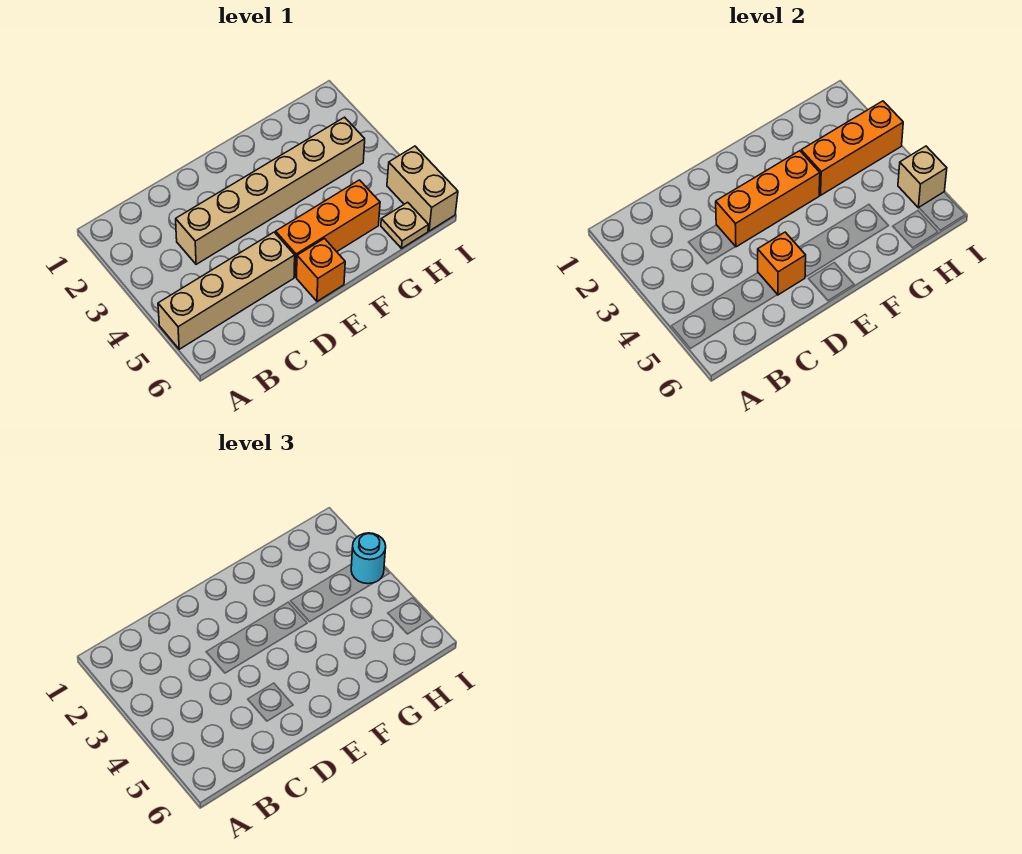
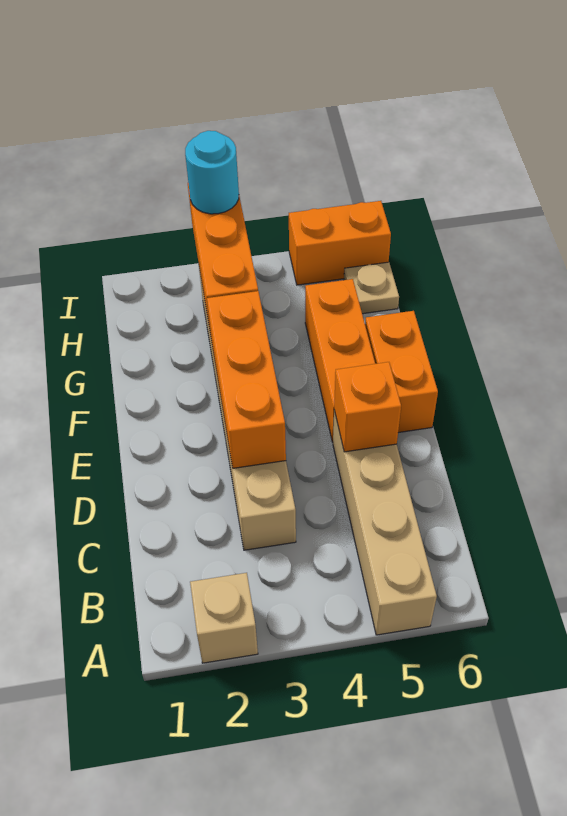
orange brick E6 level 1 -> orange brick E6:F6 level 1
tan brick I5:I6 level 1 -> orange brick I5:I6 level 1
tan brick I5 level 2 -> tan brick A2 level 1

